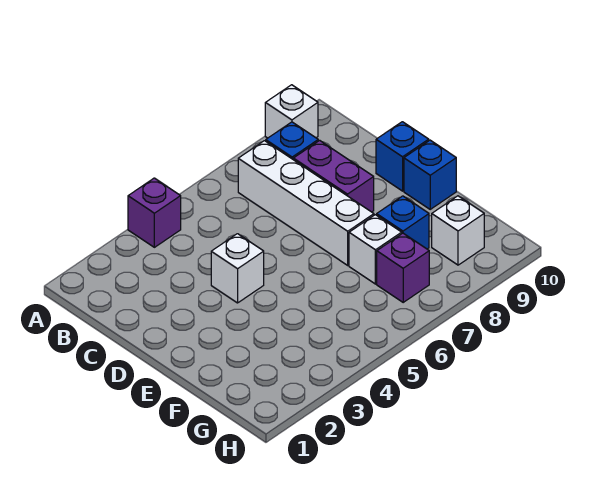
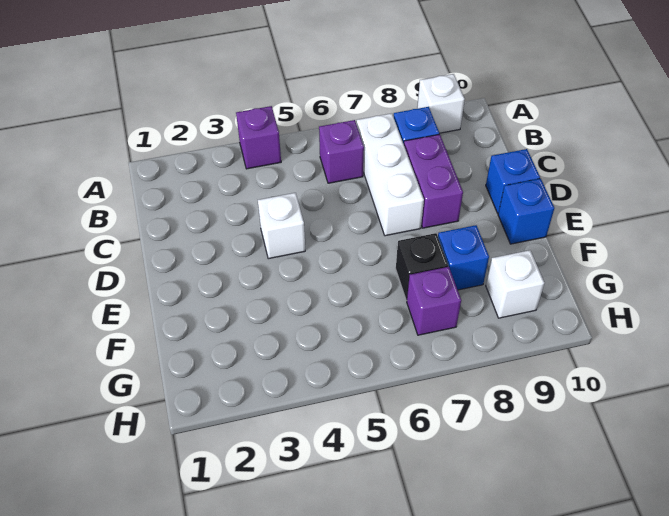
none -> purple brick B6 level 1
white brick B7:E7 level 1 -> white brick B7:D7 level 1
white brick F7 level 1 -> black brick F7 level 1

